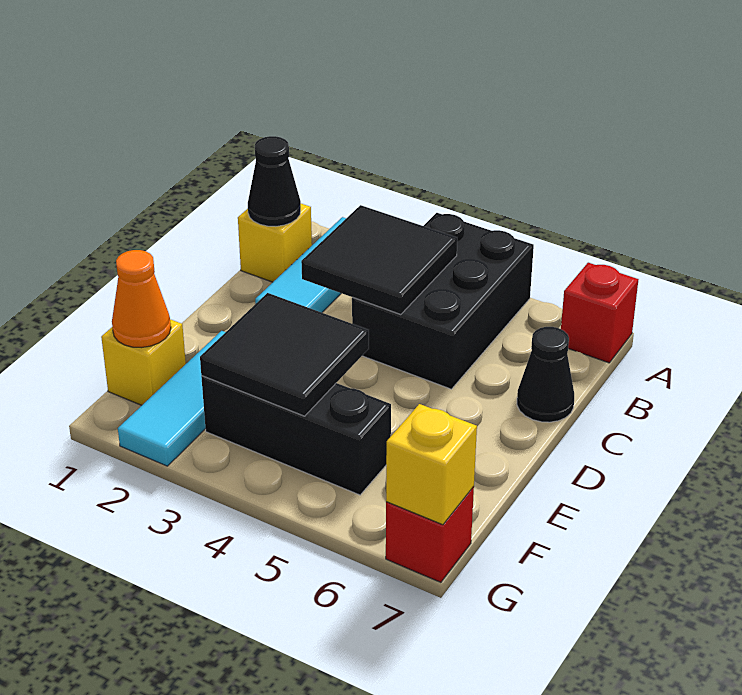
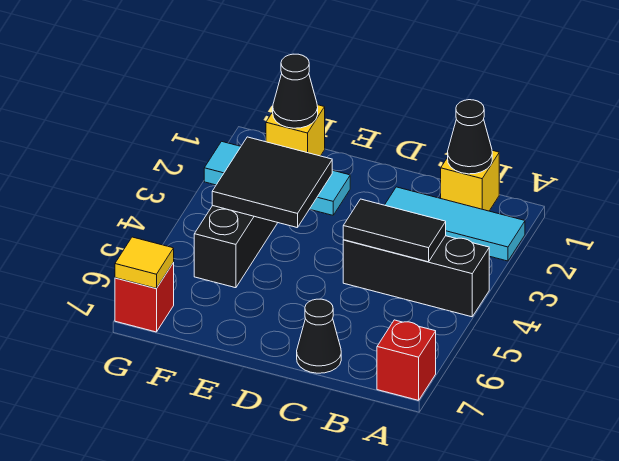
black brick A4:C5 level 1 -> black brick A4:C4 level 1
black tile B3:C4 level 2 -> black tile B4:C4 level 2
orange cone F1 level 2 -> black cone F1 level 2
yellow brick G7 level 2 -> yellow tile G7 level 2

